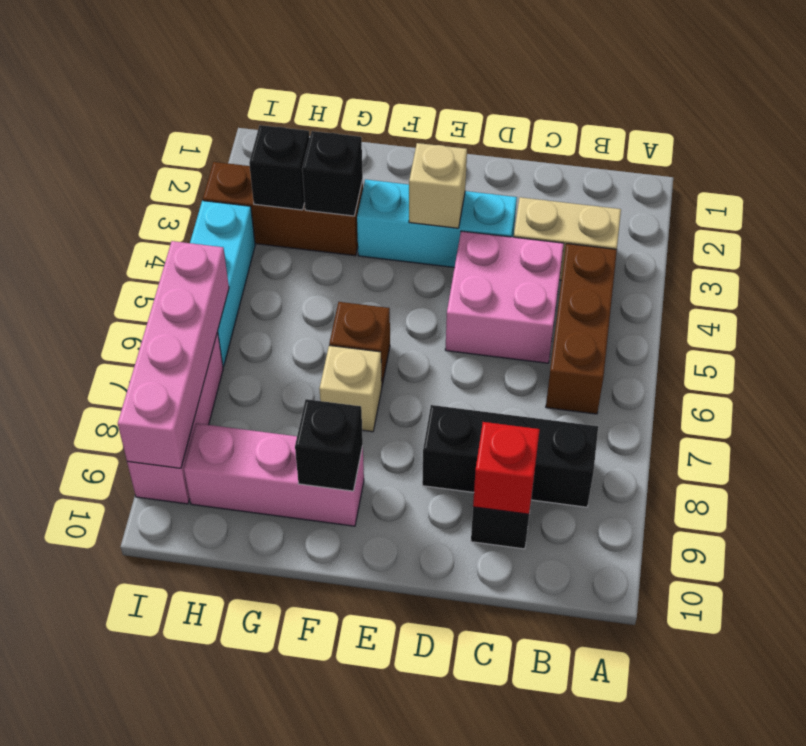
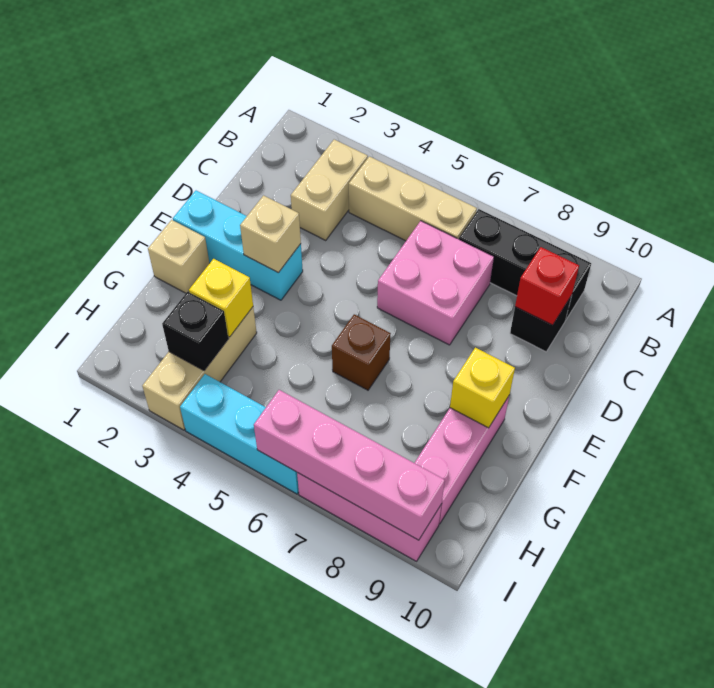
brown brick B4:B6 level 1 -> tan brick B4:B6 level 1
black brick B8:D8 level 1 -> black brick B7:B9 level 1
pink brick C4:D5 level 1 -> pink brick C6:D7 level 1
cyan brick D3:F3 level 1 -> cyan brick E1:E3 level 1
tan brick F7 level 1 -> tan brick F1 level 1
black brick F9 level 2 -> yellow brick F9 level 2
brown brick G3:I3 level 1 -> tan brick G3:I3 level 1
black brick G3 level 2 -> yellow brick G3 level 2

